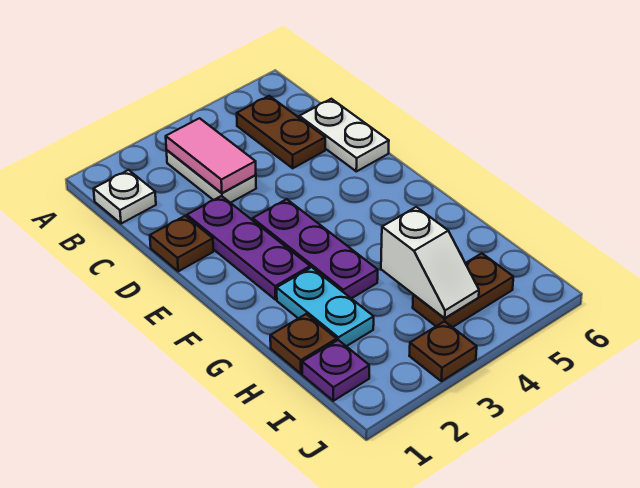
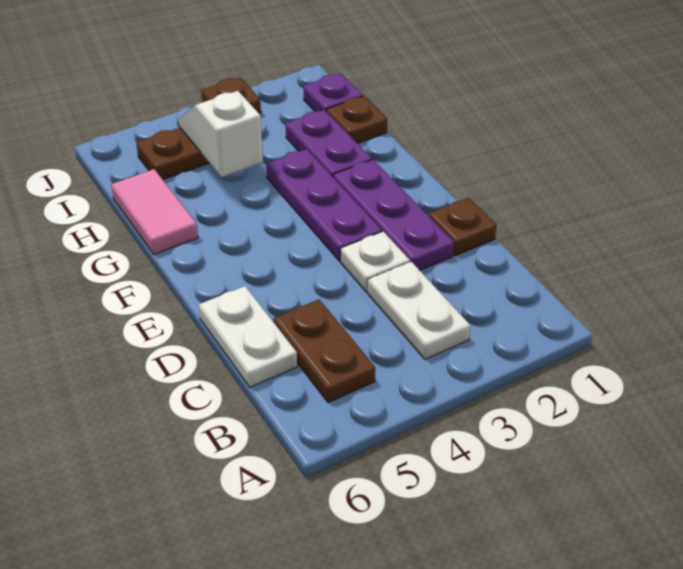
white plate B1 level 1 -> white plate D3 level 1
pink tile B3:C3 level 2 -> pink tile G6:H6 level 1
cyan plate G2:H2 level 1 -> purple plate G2:H2 level 1

